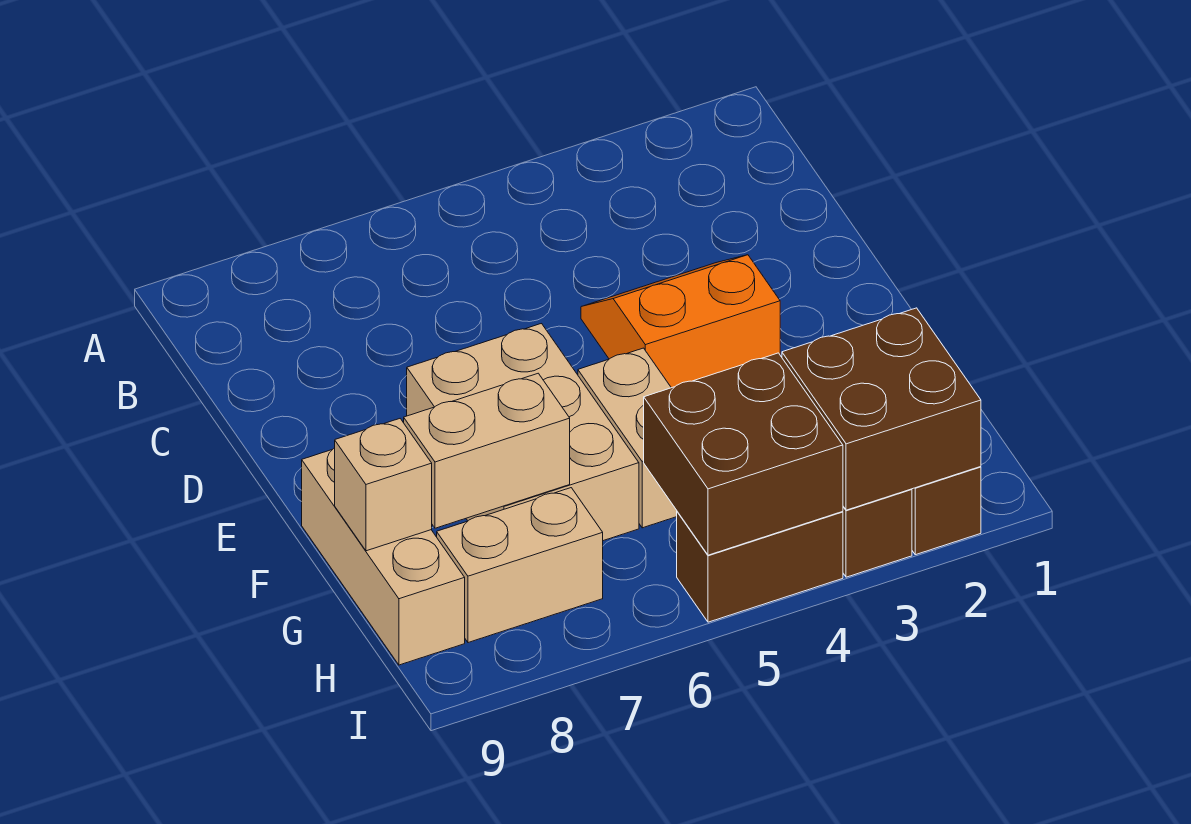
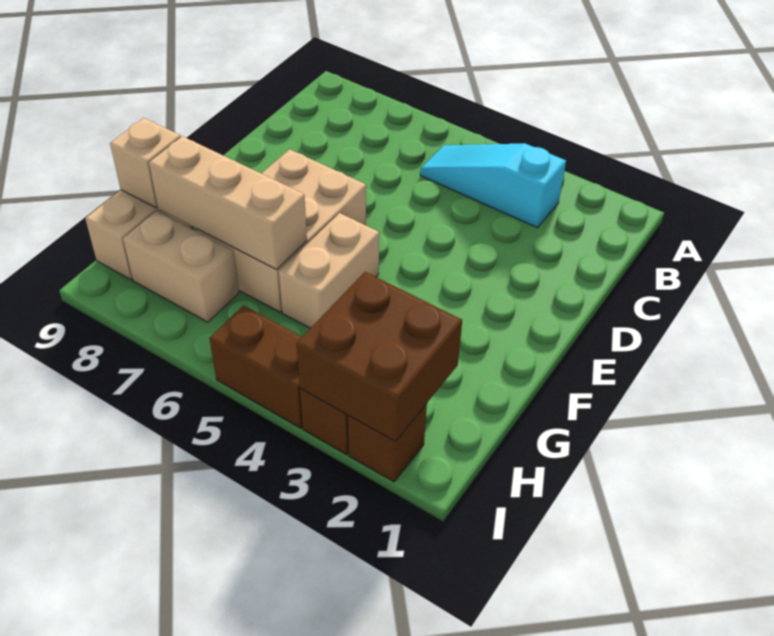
none -> cyan slope B3:B5 level 1 top 3
orange slope D3:E4 level 1 top E -> none
tan brick G7:G8 level 2 -> tan brick G6:G8 level 2
brown brick H4:I5 level 2 -> none

